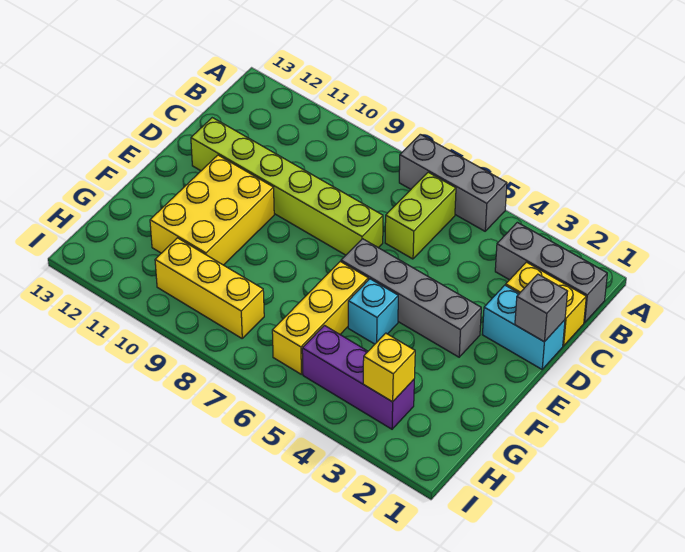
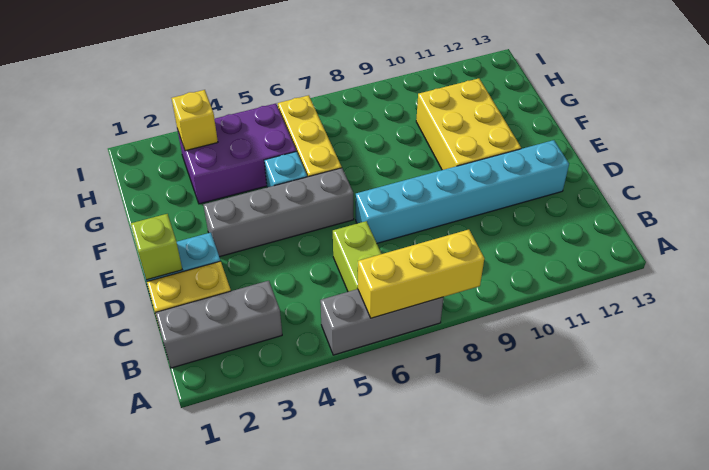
grey brick D1 level 2 -> lime brick D1 level 2
lime brick D7:D12 level 1 -> cyan brick D7:D12 level 1
purple brick H3:H5 level 1 -> purple brick G3:H5 level 1
yellow brick H8:H10 level 1 -> yellow brick A6:A8 level 2

